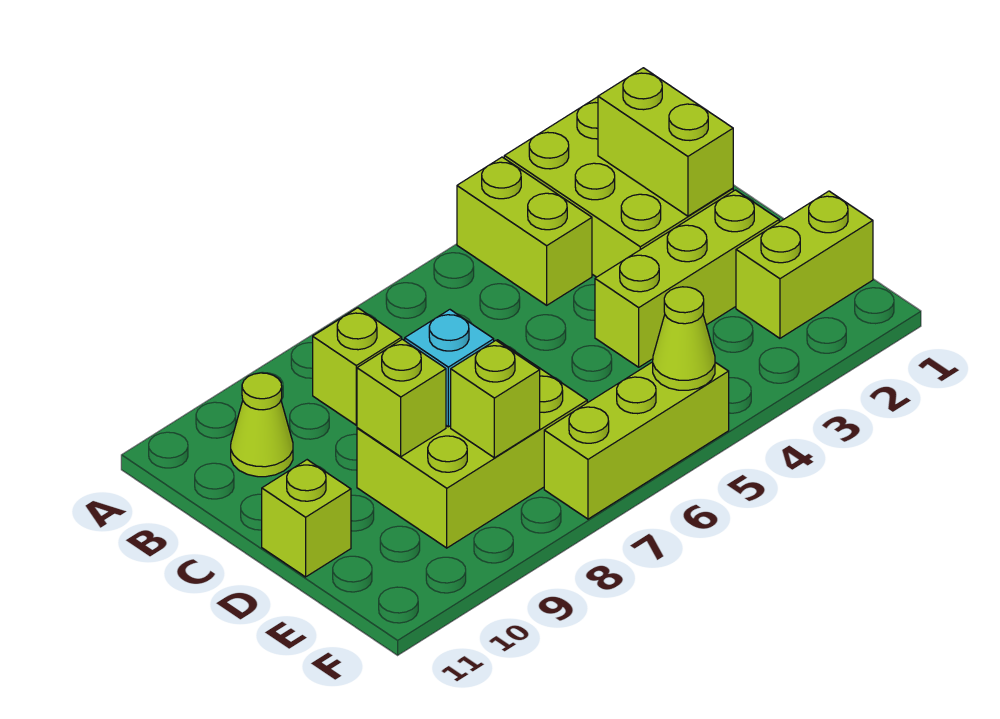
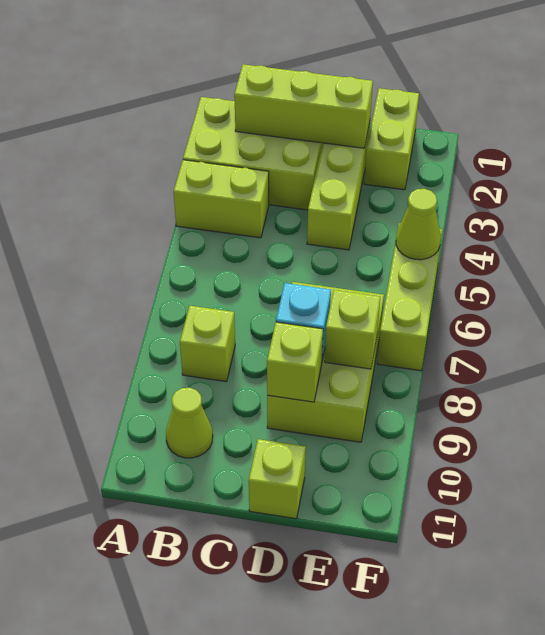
lime brick B2:C2 level 2 -> lime brick B2:D2 level 2

